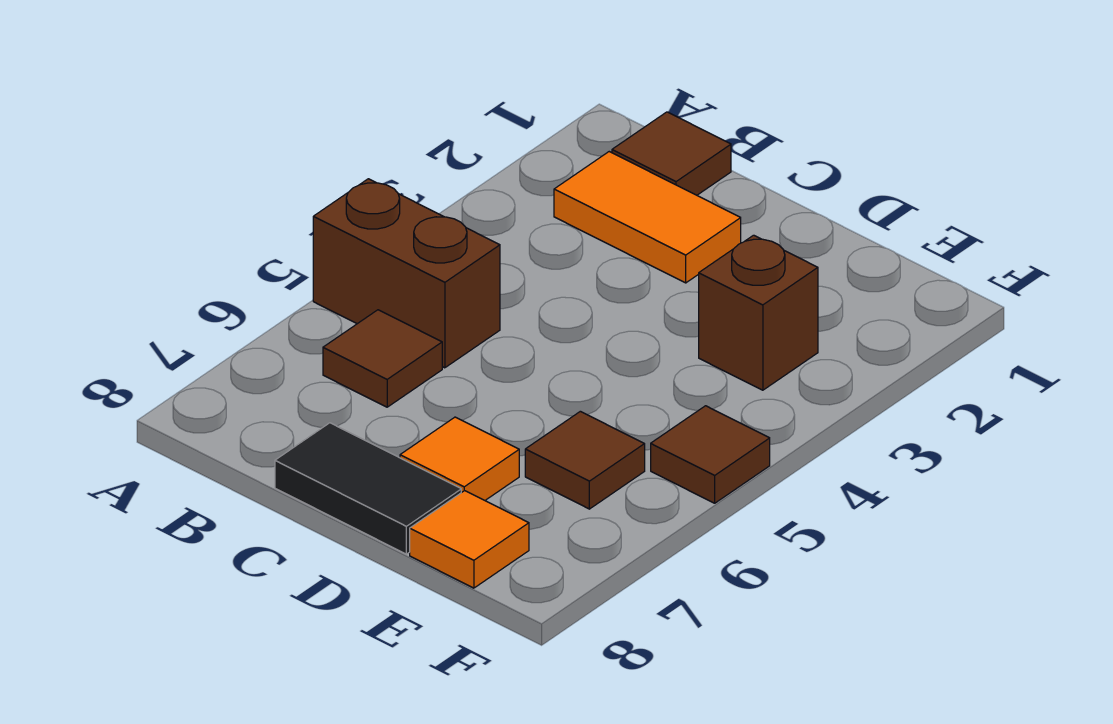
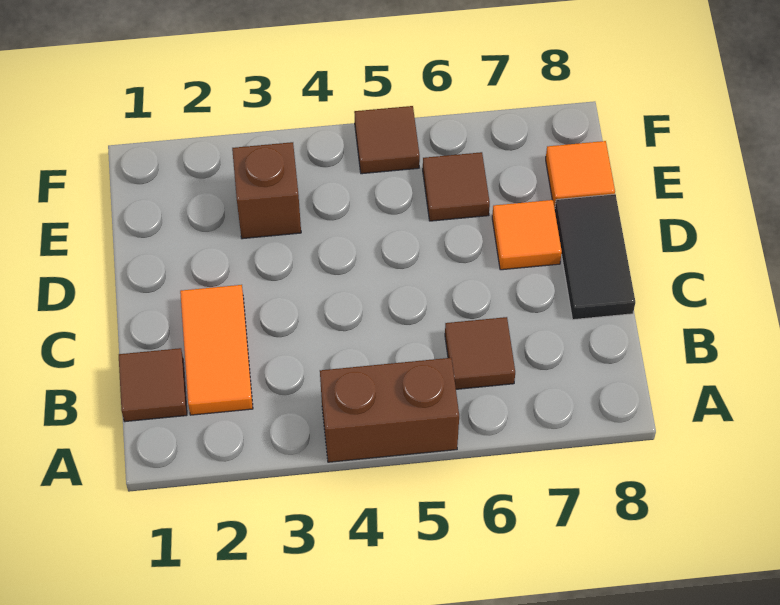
brown brick A5:B5 level 1 -> brown brick A4:A5 level 1

